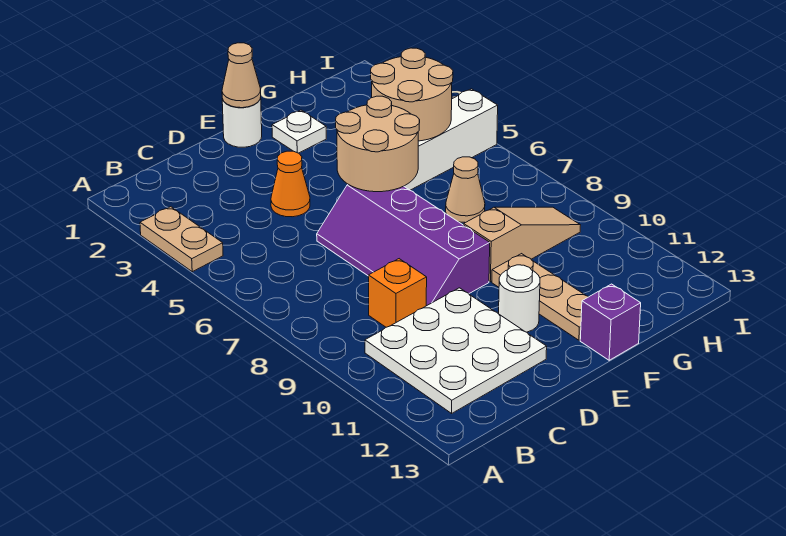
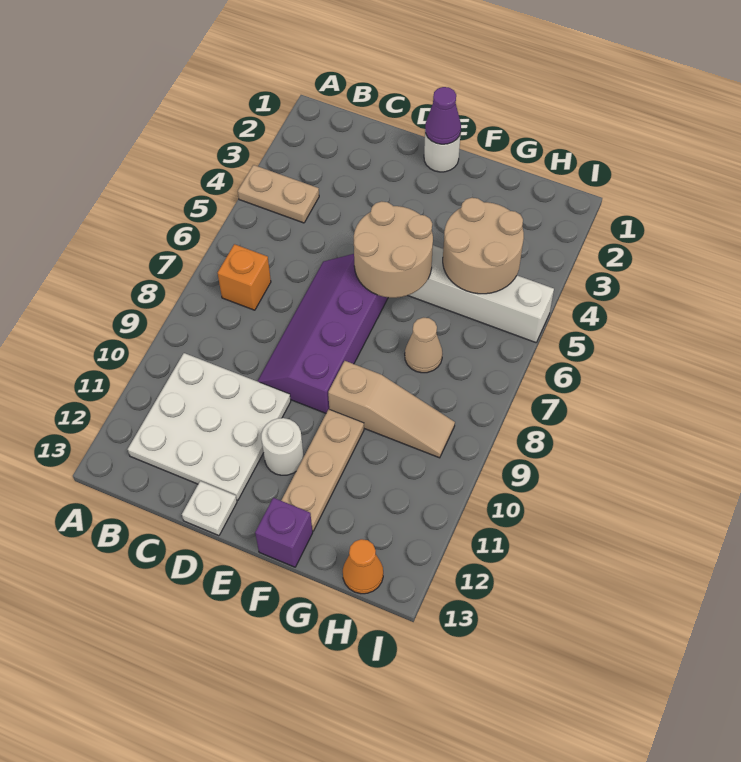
tan plate A3:A4 level 1 -> tan plate A4:B4 level 1
orange brick C9 level 1 -> orange brick B7 level 1
orange cone D4 level 1 -> orange cone H13 level 1
tan cone E1 level 2 -> purple cone E1 level 2
white plate F2 level 1 -> white plate D13 level 1

